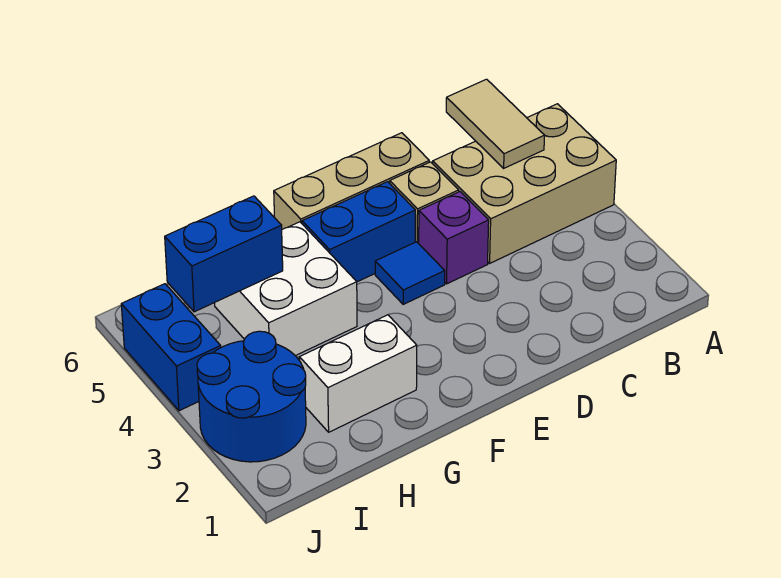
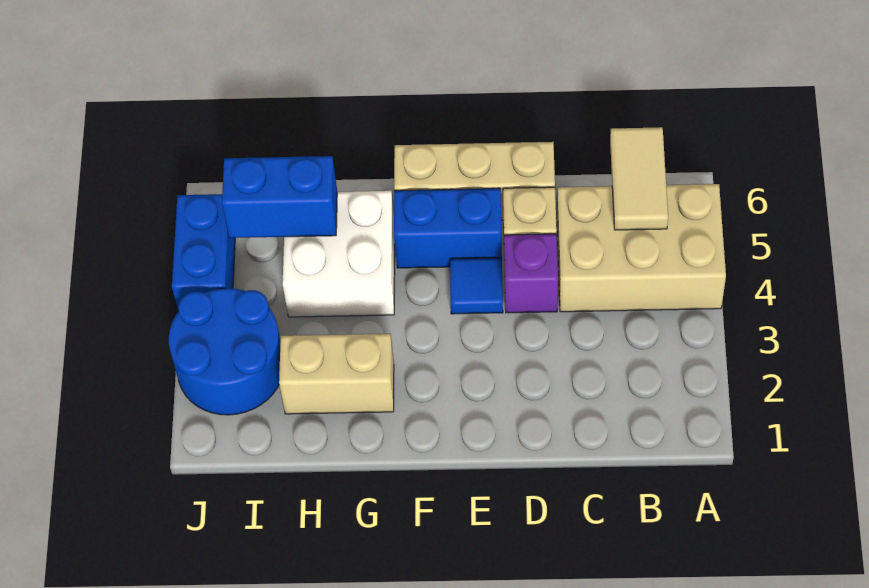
white brick G2:H2 level 1 -> tan brick G2:H2 level 1

